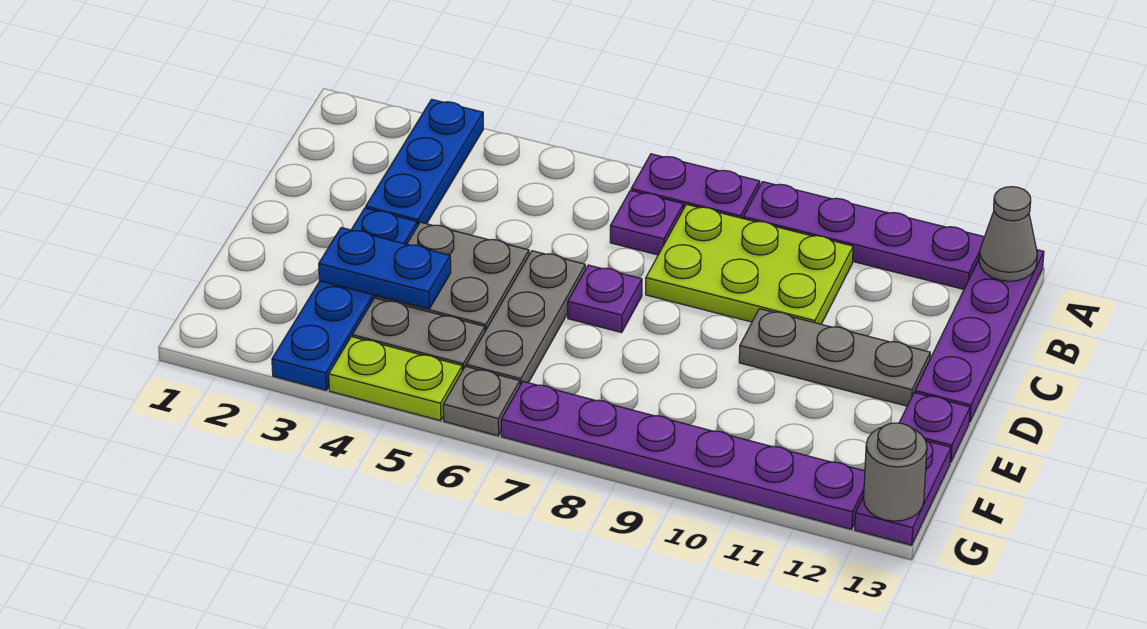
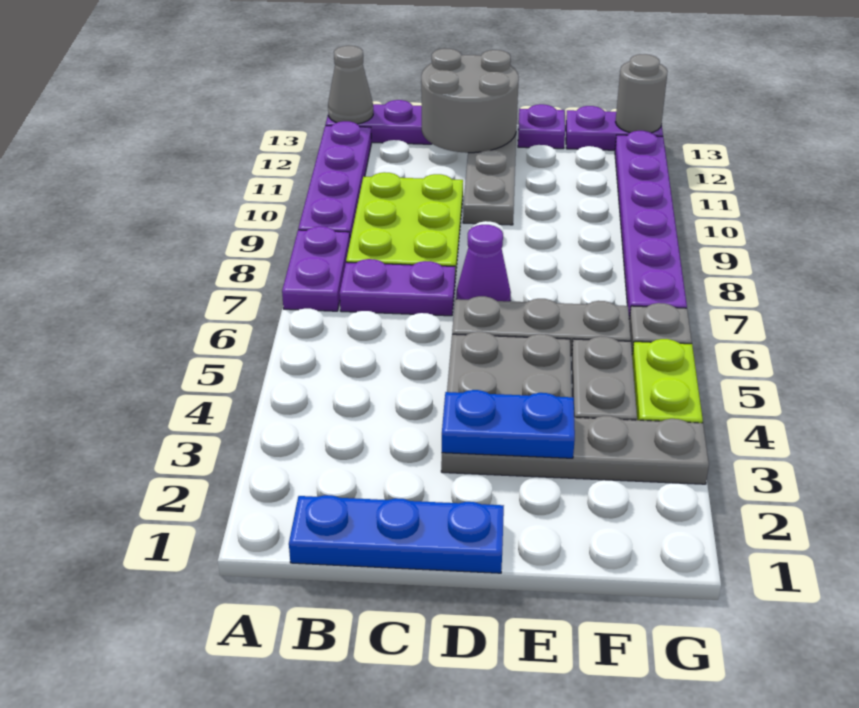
blue plate A3:C3 level 1 -> blue plate B1:D1 level 1
purple plate B7 level 1 -> purple plate B7:C7 level 1
none -> grey round brick C12:D13 level 2
blue plate D3:G3 level 1 -> grey plate D3:G3 level 1
purple plate D7 level 1 -> purple cone D7 level 1
blue plate E3:E4 level 2 -> blue plate D3:E3 level 2

